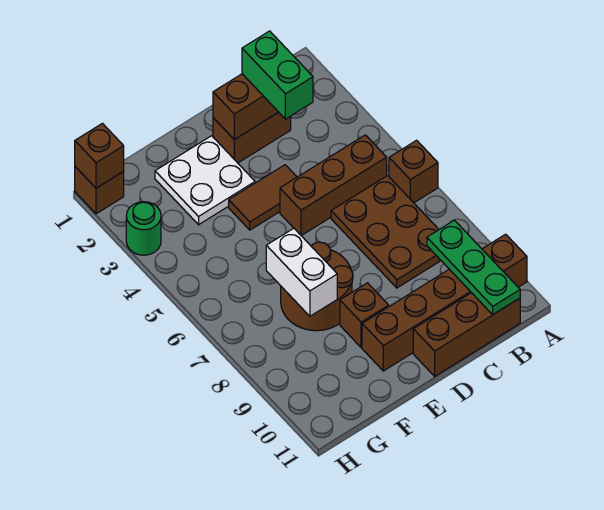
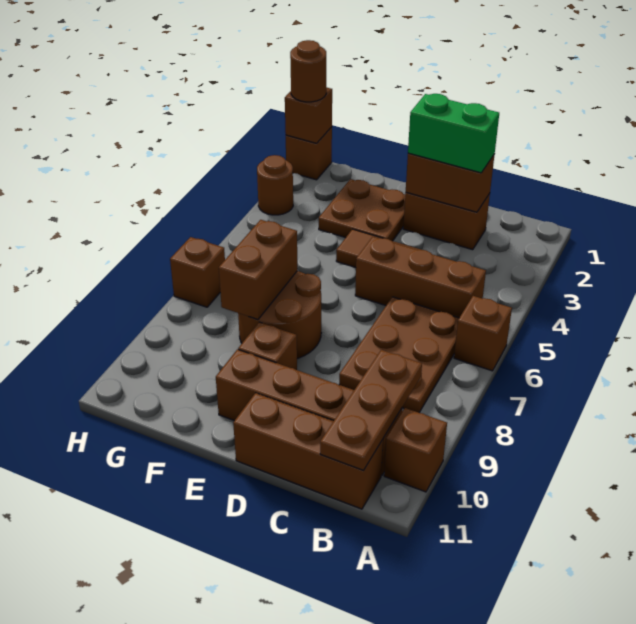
green plate B9:B11 level 2 -> brown plate B9:B11 level 2
green brick C2:C3 level 3 -> green brick C2:D2 level 3
white plate E2:F3 level 1 -> brown plate E2:F3 level 1
white brick F7:F8 level 2 -> brown brick F7:F8 level 2
none -> brown round brick H1 level 3
green round brick H3 level 1 -> brown round brick H3 level 1
none -> brown brick H7 level 1

